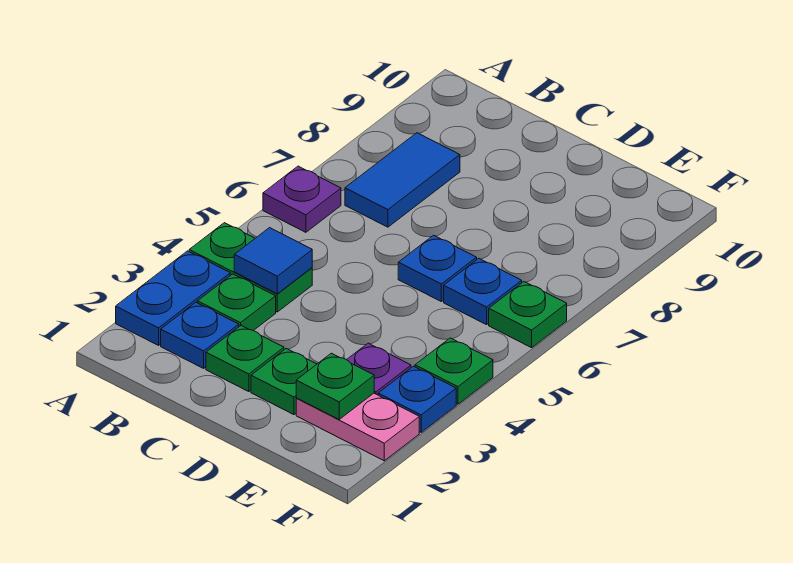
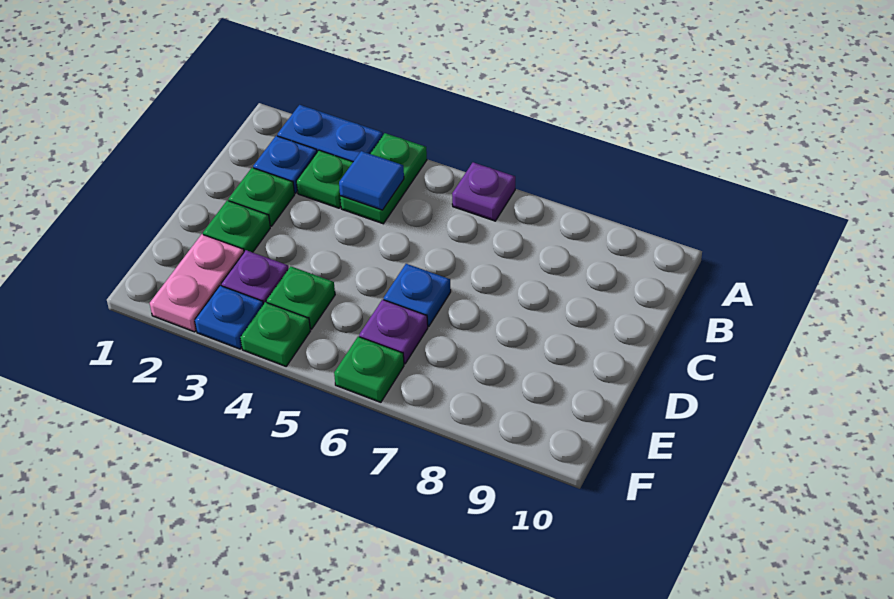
blue tile B7:B8 level 1 -> none
green plate E2 level 2 -> green plate E4 level 1
blue plate E6 level 1 -> purple plate E6 level 1

